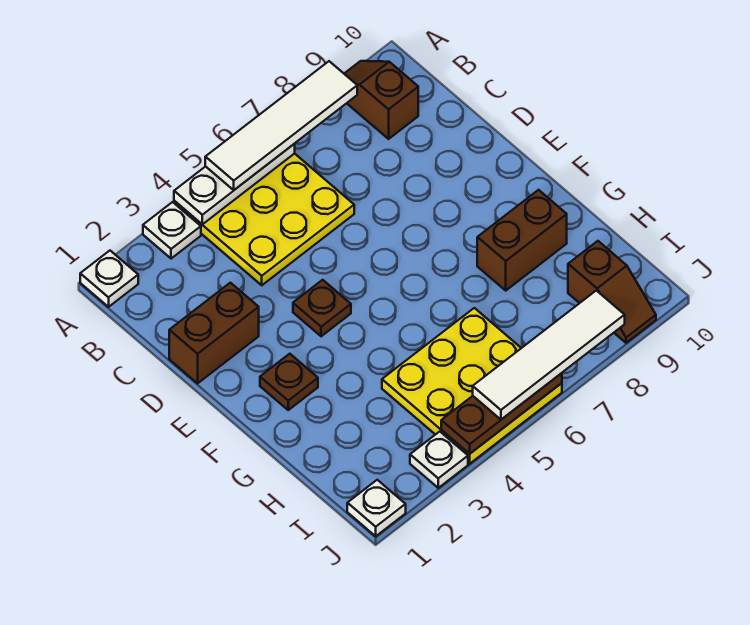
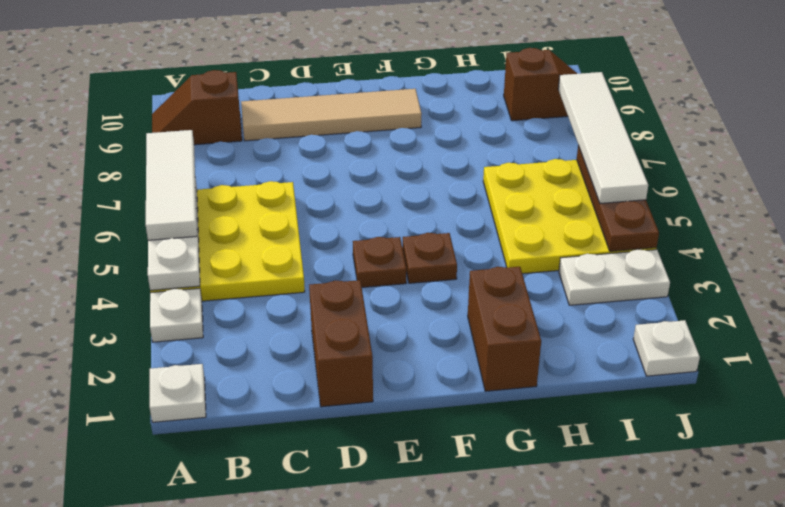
white tile A5:A8 level 3 -> white tile A5:A7 level 3
none -> tan tile C9:F9 level 1
brown plate F2 level 1 -> brown plate F4 level 1
brown brick G8:G9 level 1 -> brown brick G1:G2 level 1
white plate J3 level 1 -> white plate I3:J3 level 1

